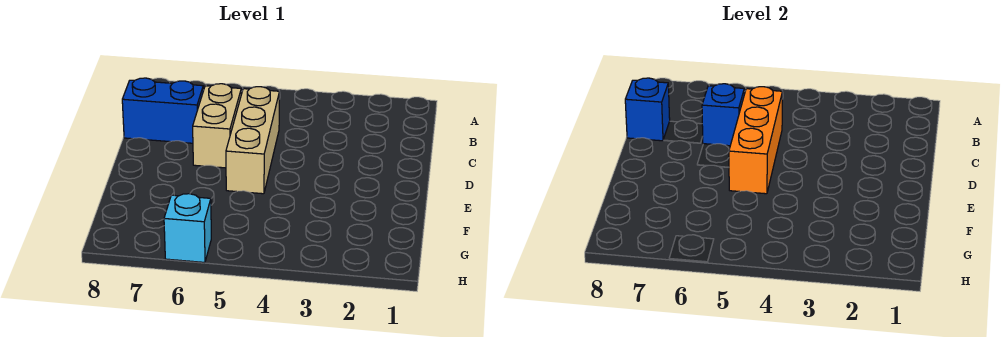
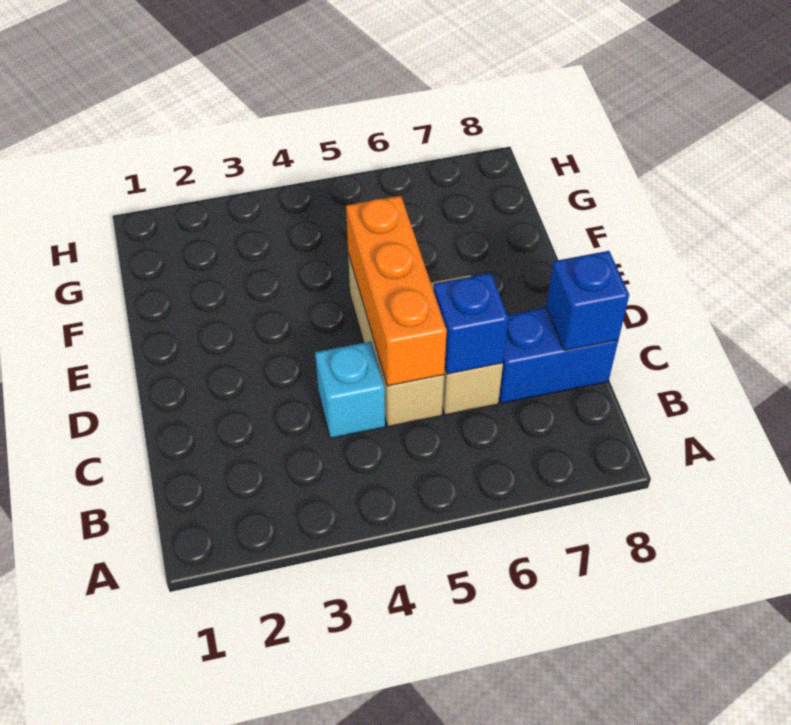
cyan brick H6 level 1 -> cyan brick C4 level 1

